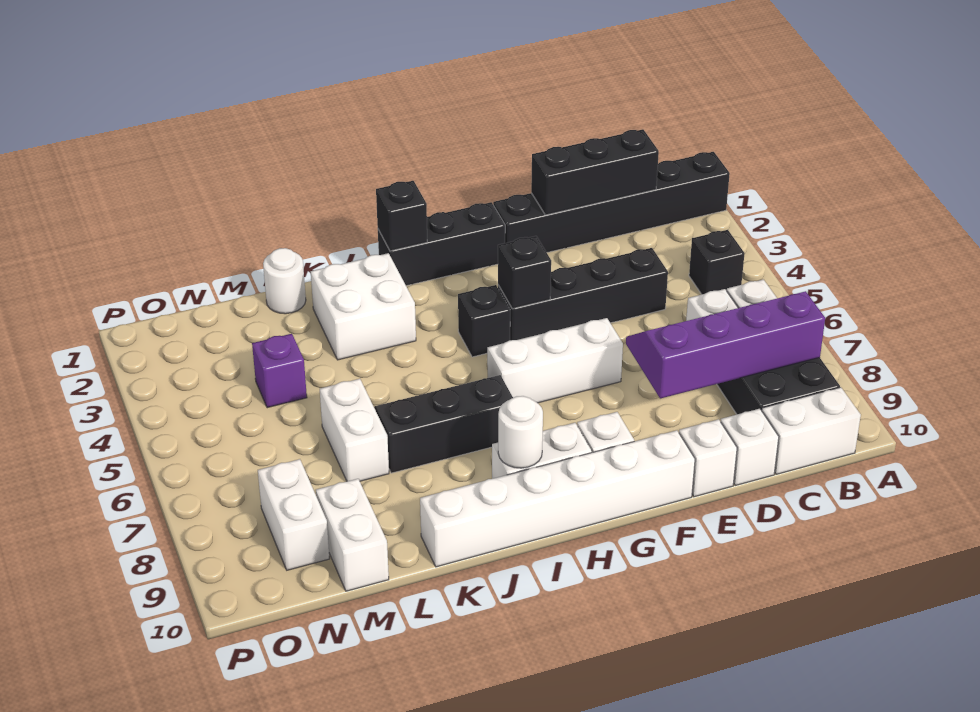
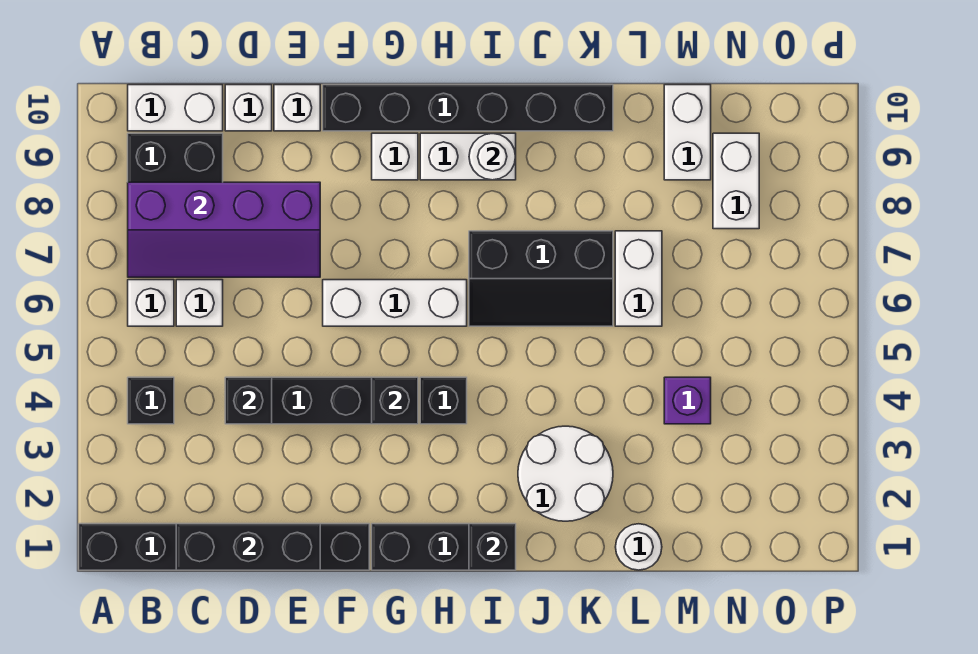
none -> black brick D4 level 2
white brick F10:K10 level 1 -> black brick F10:K10 level 1
white brick J2:K3 level 1 -> white round brick J2:K3 level 1

